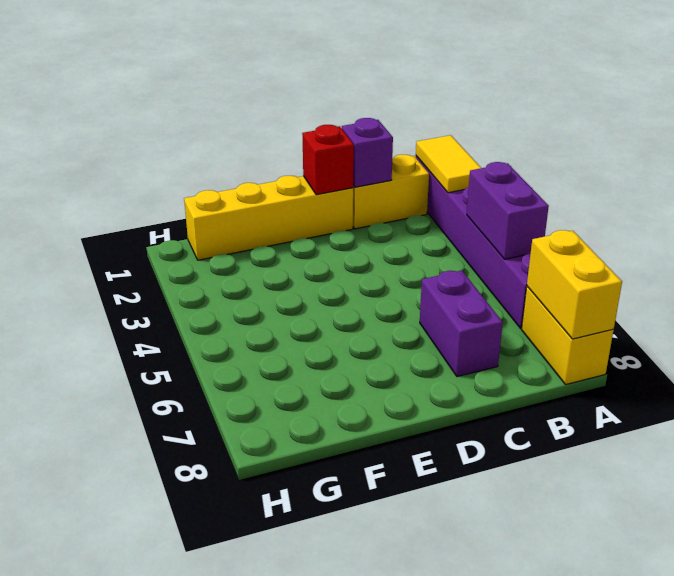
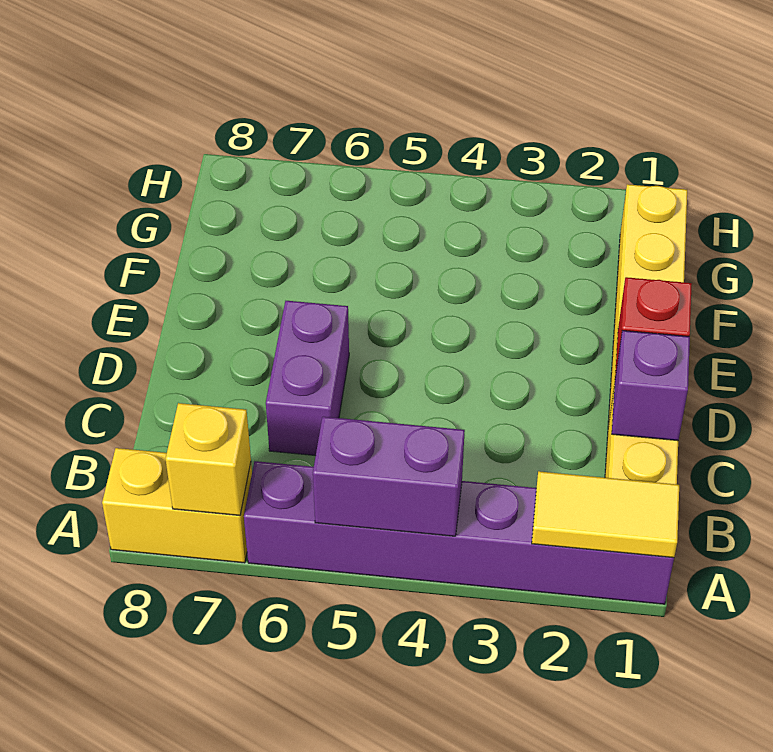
yellow brick A7:A8 level 2 -> yellow brick A7 level 2
purple brick C6:C7 level 1 -> purple brick C6:D6 level 1

